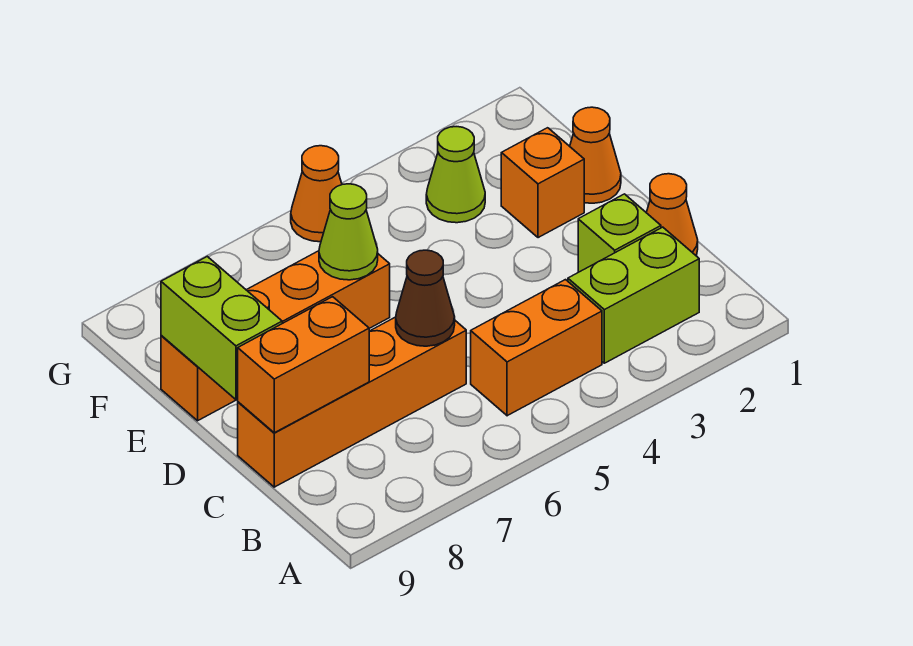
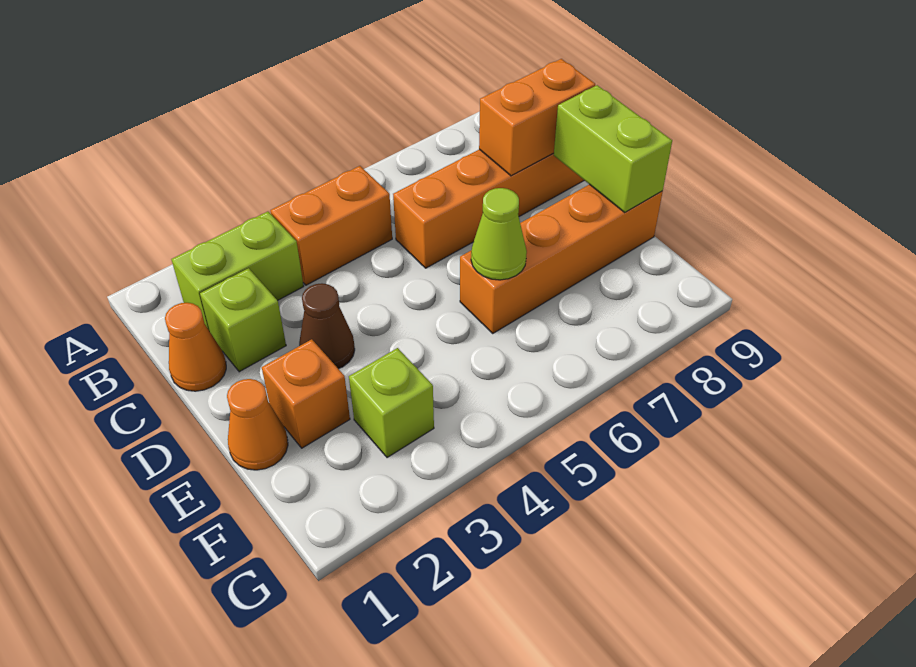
brown cone C6 level 2 -> brown cone D3 level 1
lime cone F3 level 1 -> lime brick F3 level 1
orange cone G5 level 1 -> none

